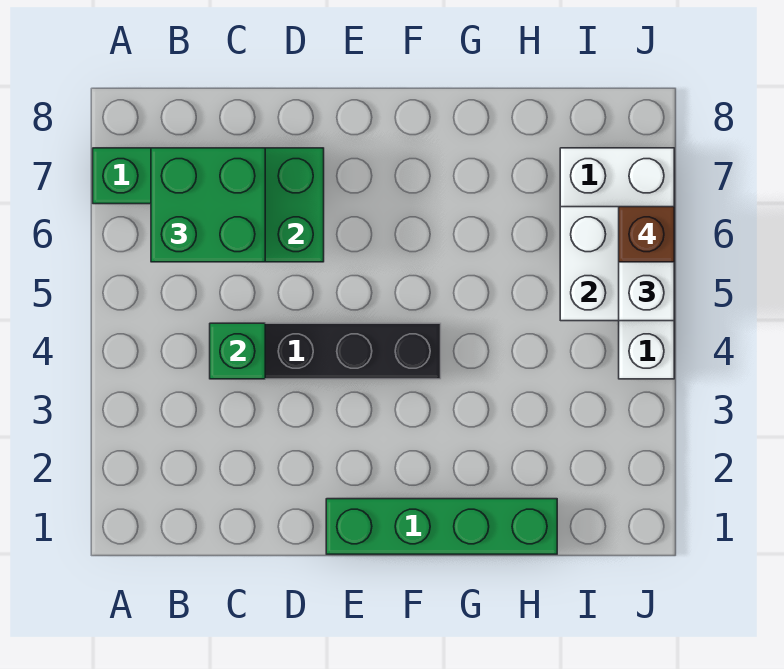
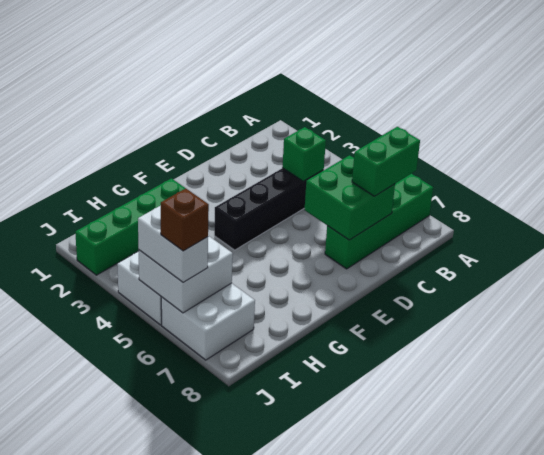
green brick B6:C7 level 3 -> green brick B7:C7 level 3
green brick E1:H1 level 1 -> green brick G2:J2 level 1

